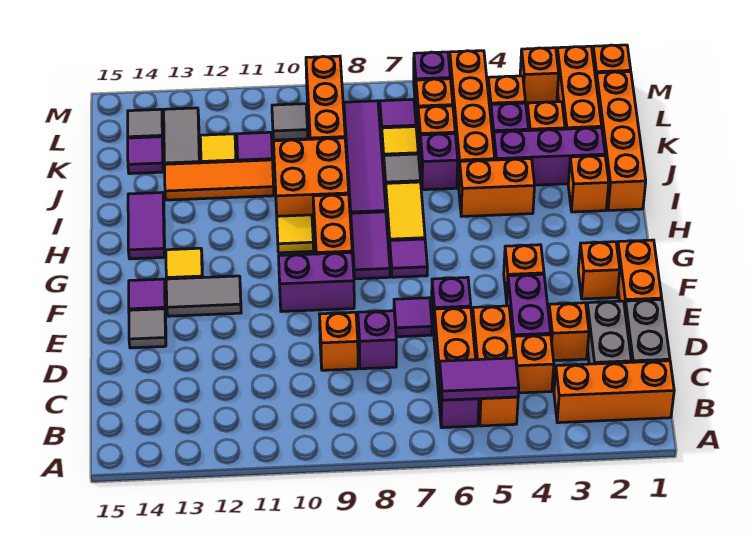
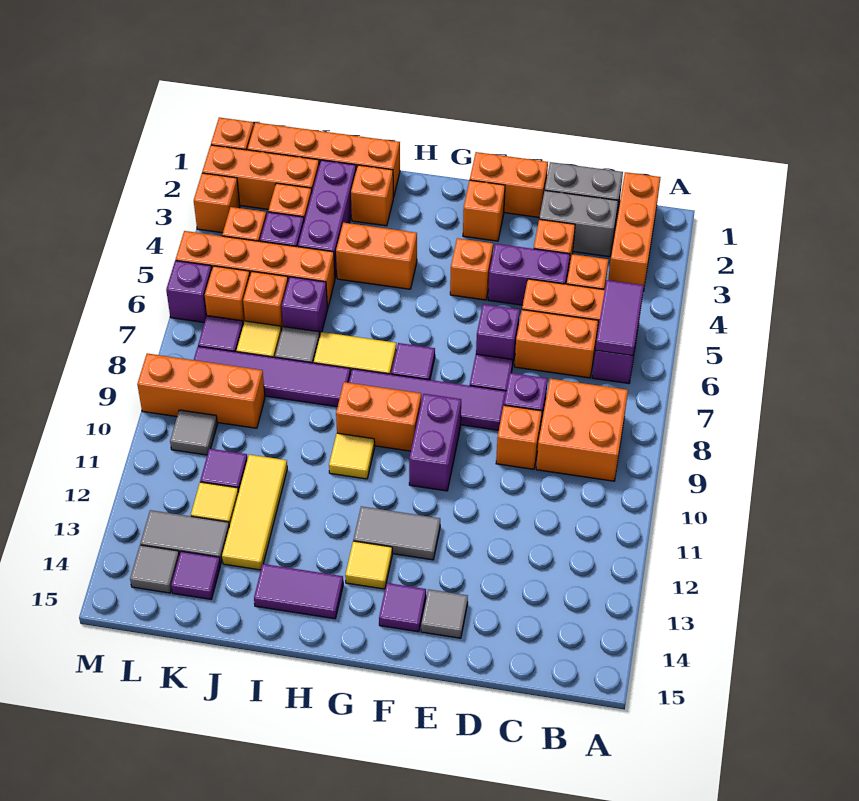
grey tile F12:F13 level 1 -> grey tile F12:G12 level 1
purple tile G8:H8 level 1 -> purple tile E8:H8 level 1
orange brick I4:I5 level 1 -> orange brick H4:I4 level 1
orange brick I9:J10 level 1 -> orange brick B8:C9 level 1
orange tile J11:J13 level 1 -> yellow tile J11:J13 level 1

